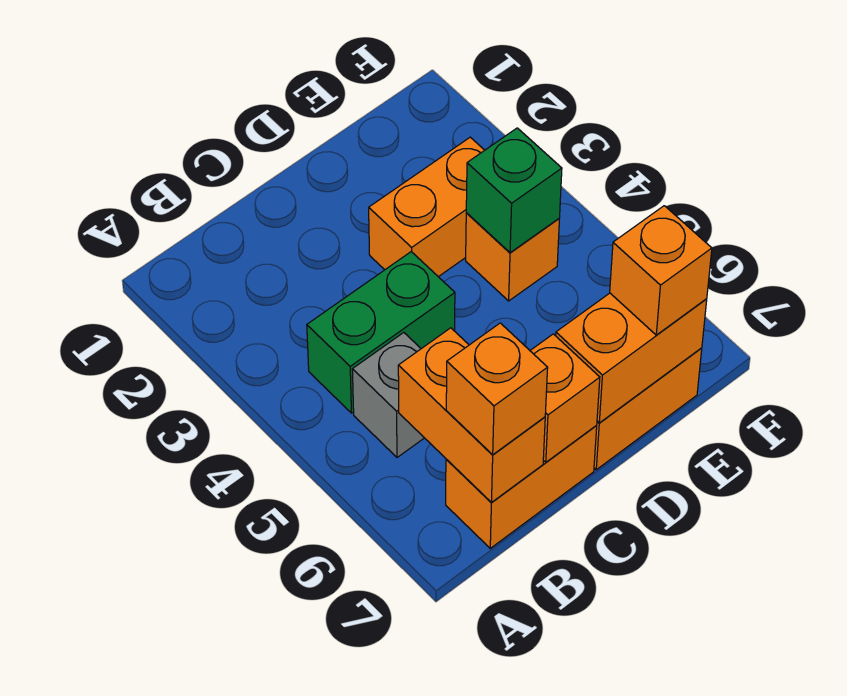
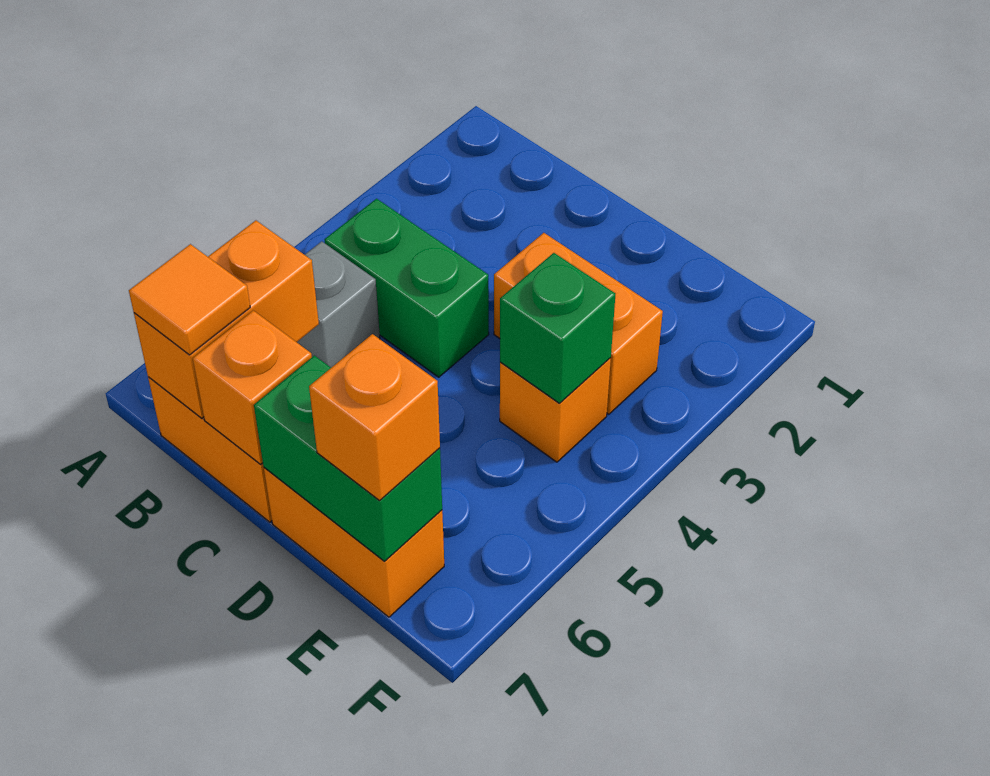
orange brick B7 level 3 -> orange tile B7 level 3
orange brick D7:E7 level 2 -> green brick D7:E7 level 2

